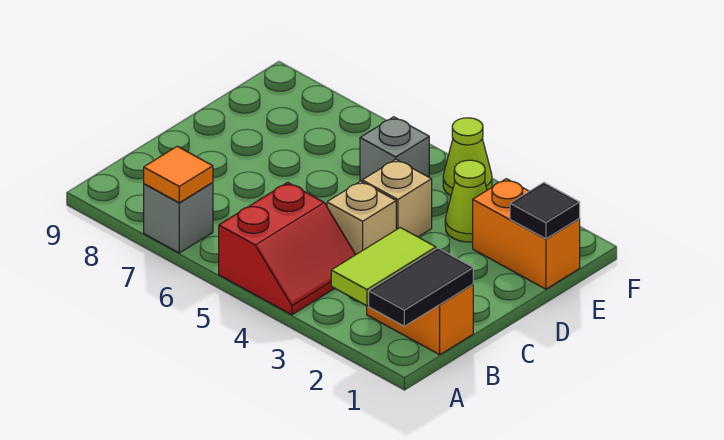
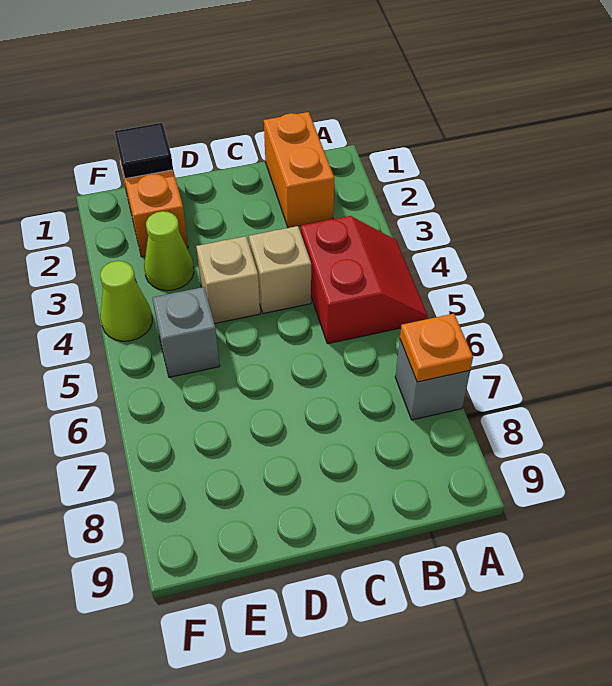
black tile A1:B1 level 2 -> none
lime tile A2:B2 level 2 -> none
red slope A4:B5 level 1 top 5 -> red slope A4:B5 level 1 top B
orange tile A7 level 2 -> orange plate A7 level 2

